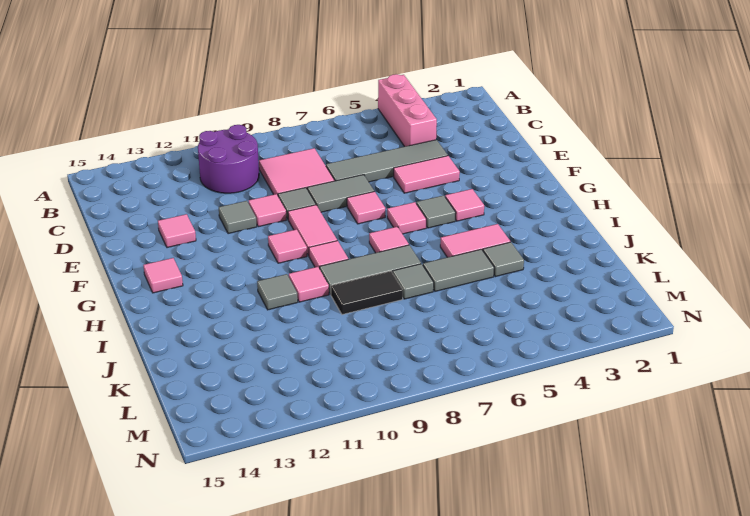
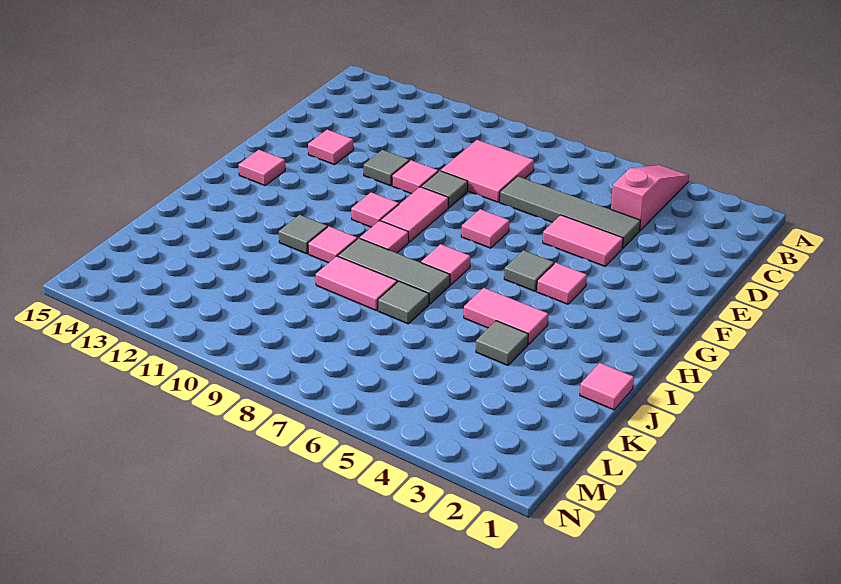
pink brick A4:C4 level 1 -> pink slope A4:C4 level 1 top C
purple round brick B10:C11 level 1 -> none
grey tile E7:E8 level 1 -> none
pink tile G6 level 1 -> pink tile J1 level 1
grey tile J5:J6 level 1 -> none
black tile J8:J9 level 1 -> pink tile J8:J9 level 1

